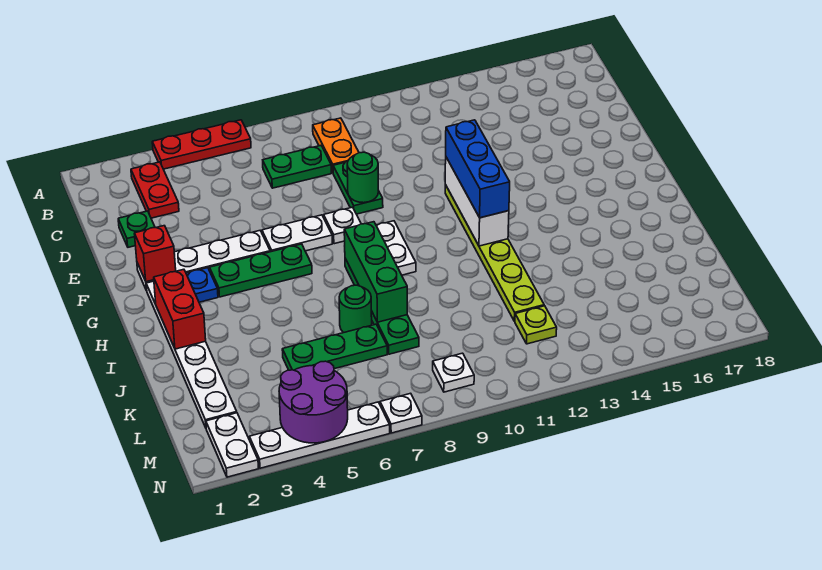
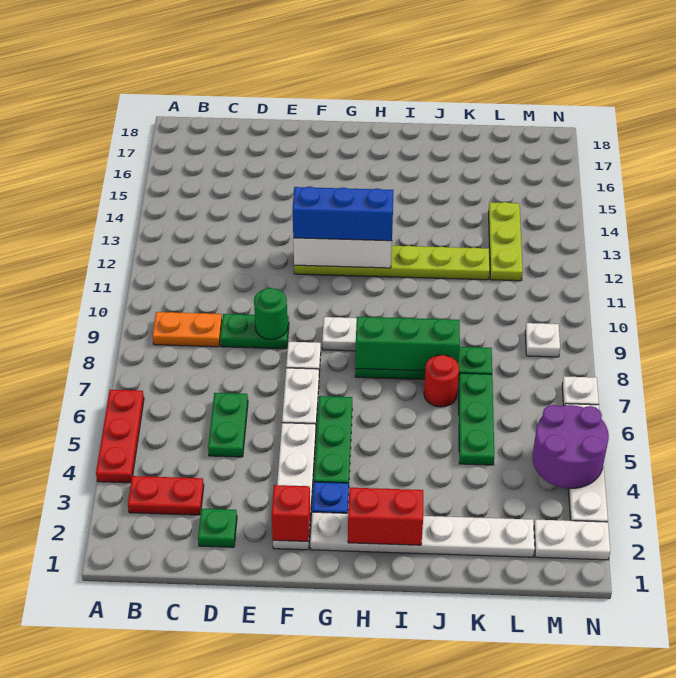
green plate C7:C8 level 1 -> green plate D5:D6 level 1
green round brick J7 level 1 -> red round brick J7 level 1
lime plate L12 level 1 -> lime plate L12:L14 level 1

